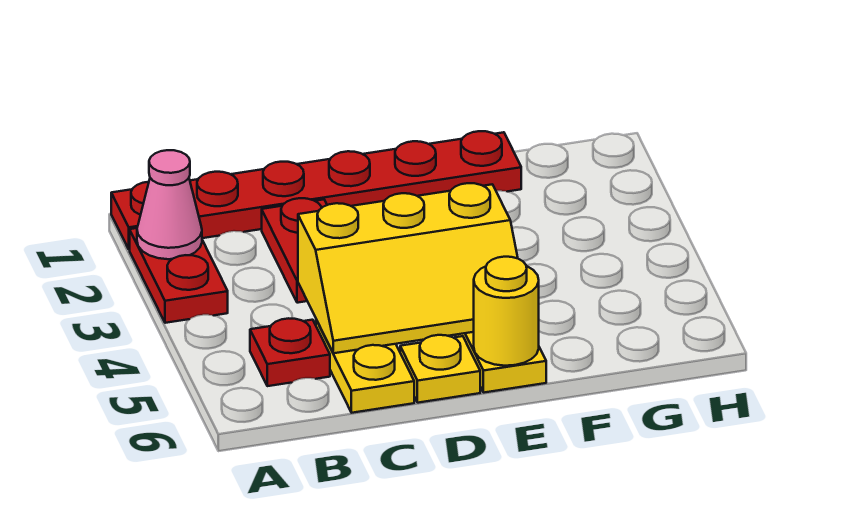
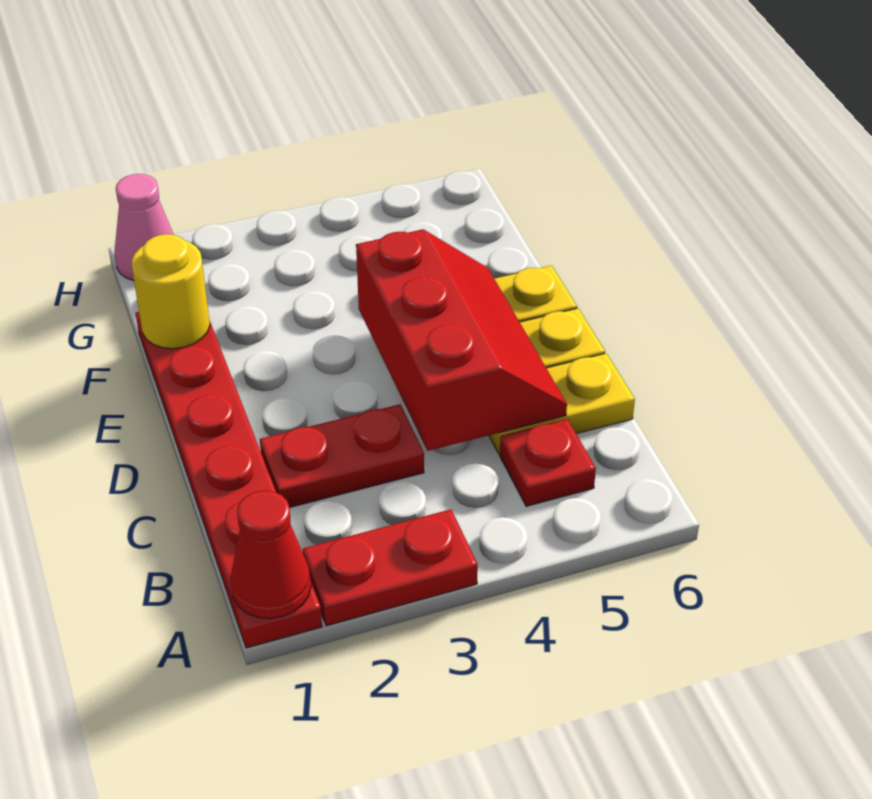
none -> red cone A1 level 2
pink cone A2 level 2 -> pink cone H1 level 1
yellow slope C4:E5 level 2 top 4 -> red slope C4:E5 level 2 top 4
yellow round brick E6 level 2 -> yellow round brick F1 level 2

